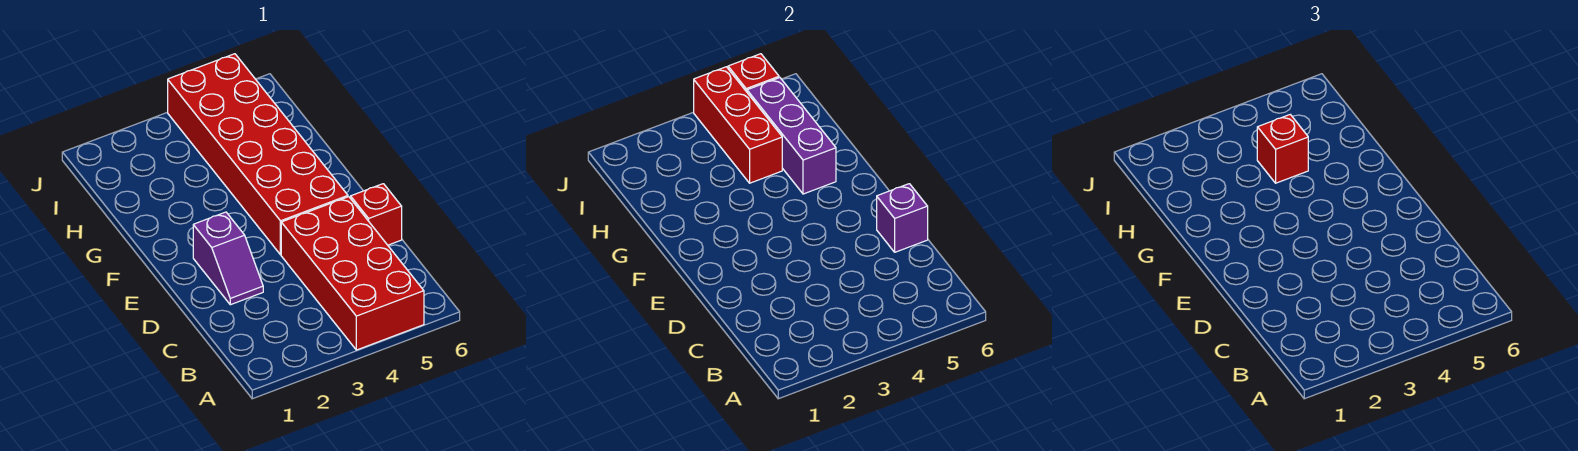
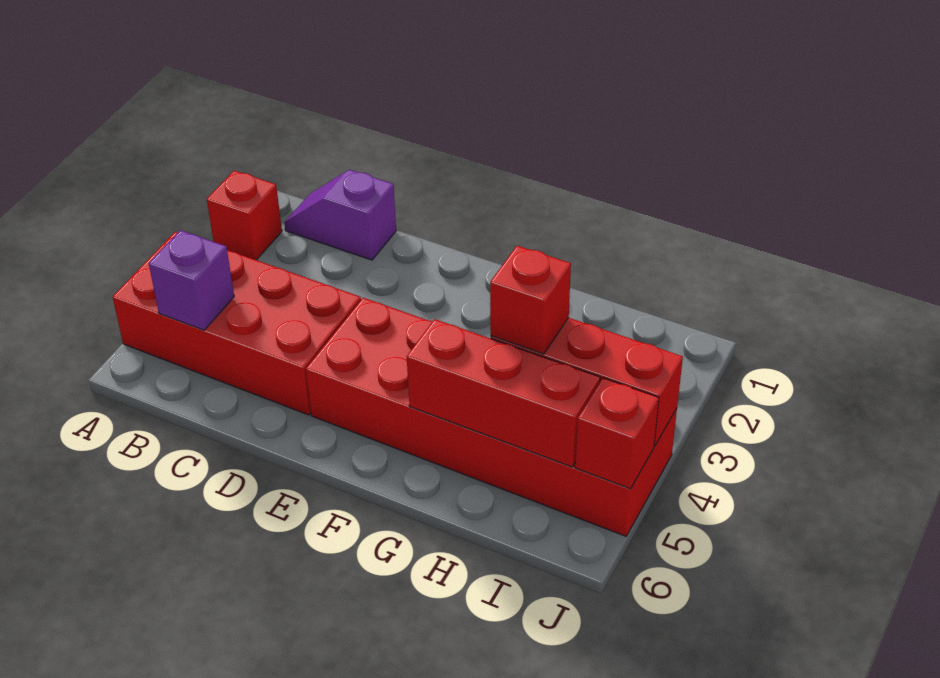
purple slope D2:E2 level 1 top E -> purple slope B1:C1 level 1 top C
red brick D6 level 1 -> red brick A2 level 1
purple brick D6 level 2 -> purple brick B5 level 2
purple brick G5:I5 level 2 -> red brick G5:I5 level 2

